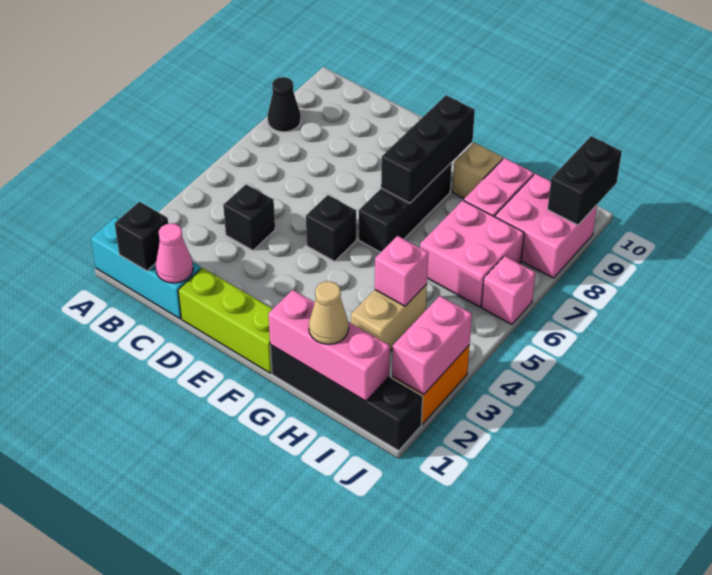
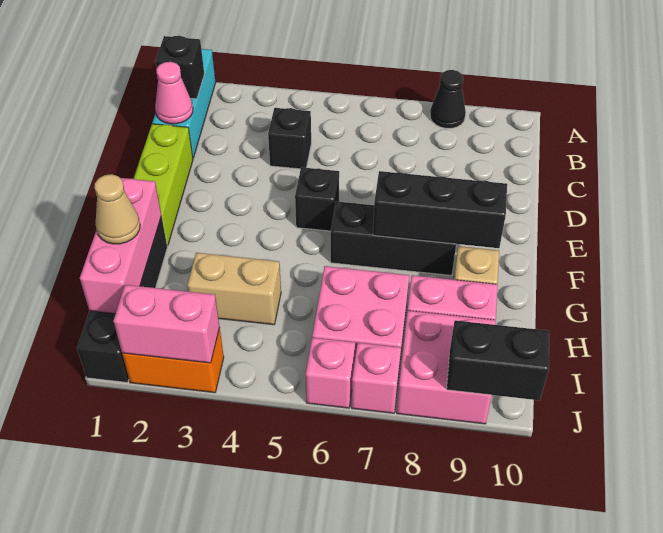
pink brick H4 level 2 -> pink brick J7 level 1

